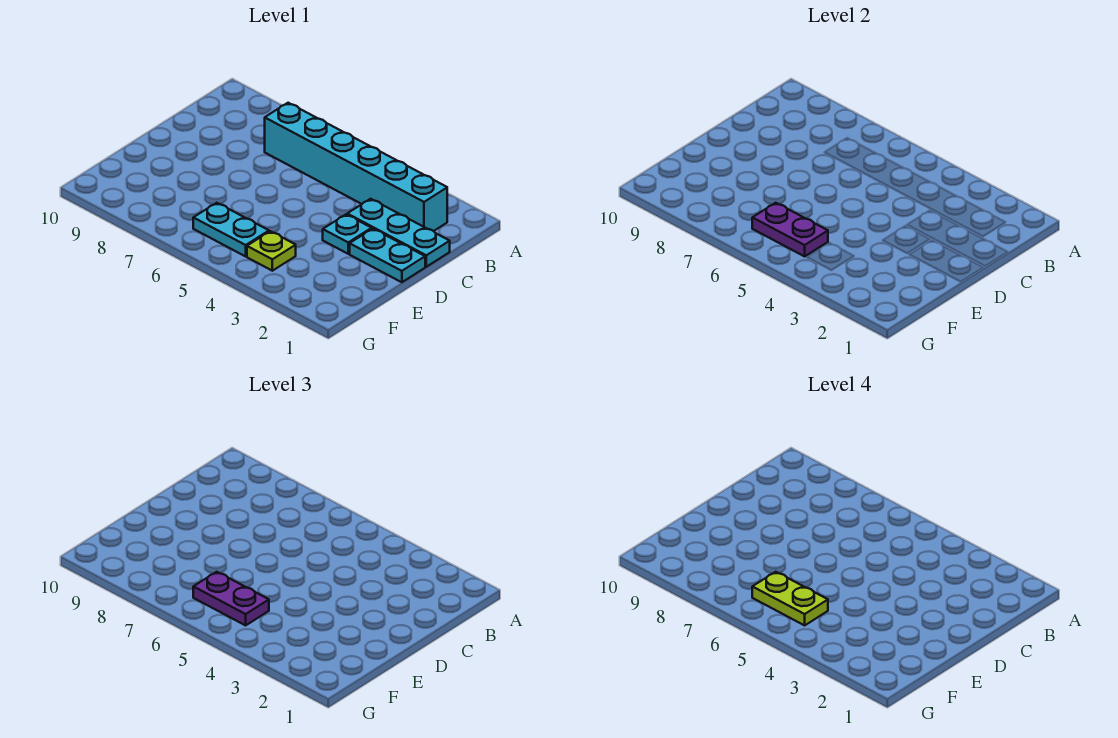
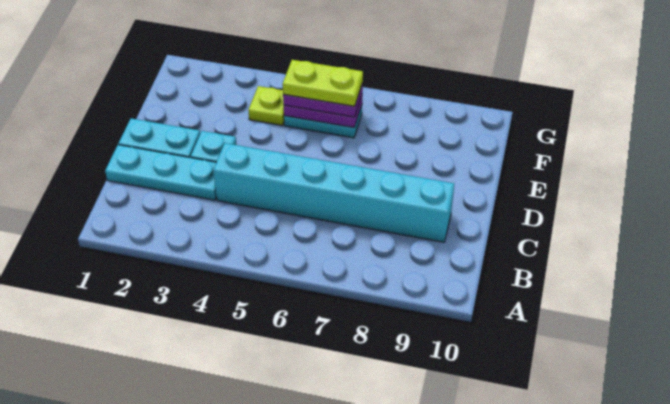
cyan brick B2:B7 level 1 -> cyan brick C4:C9 level 1

